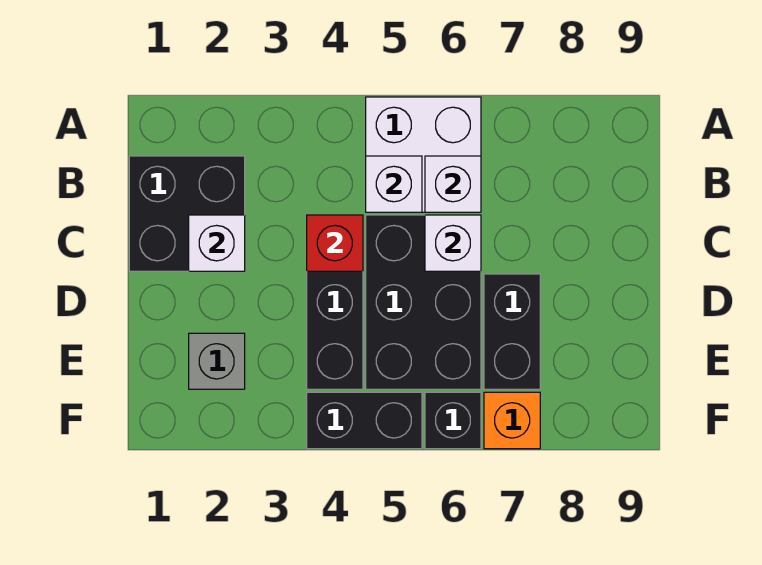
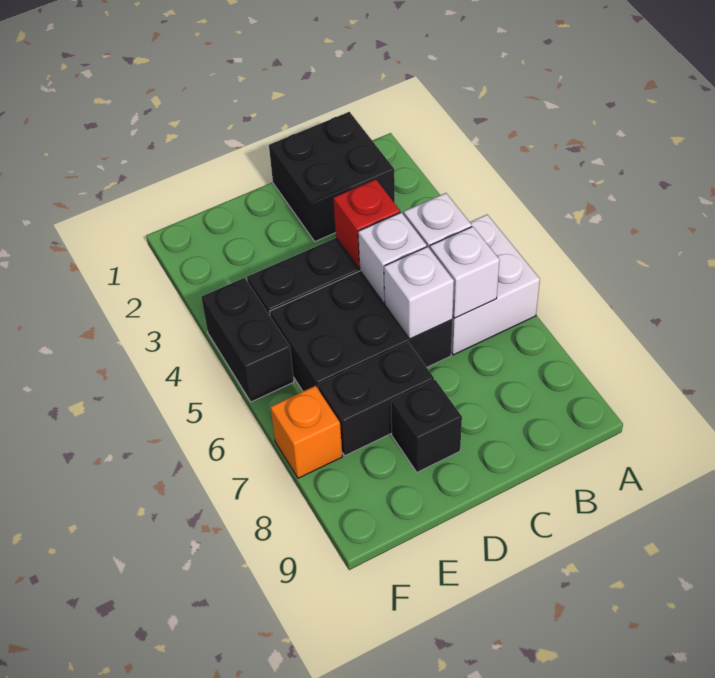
white brick C2 level 2 -> white brick C5 level 2
grey brick E2 level 1 -> none
black brick F6 level 1 -> black brick D8 level 1

